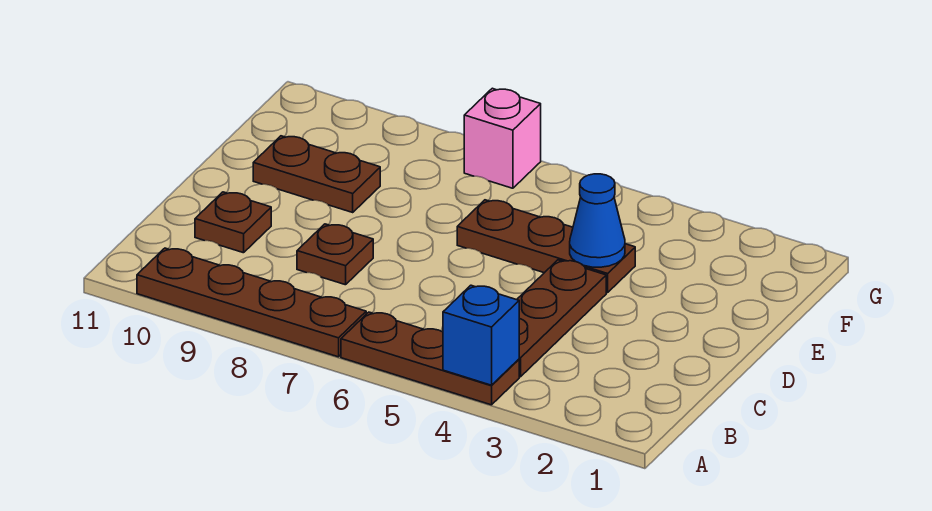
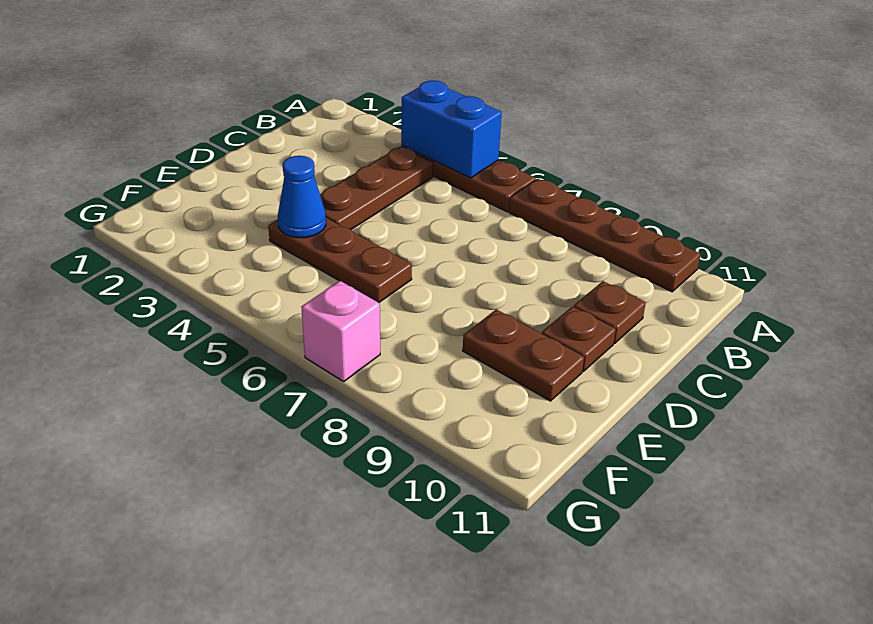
blue brick A4 level 2 -> blue brick A4:A5 level 2
brown plate C8 level 1 -> brown plate D10 level 1

